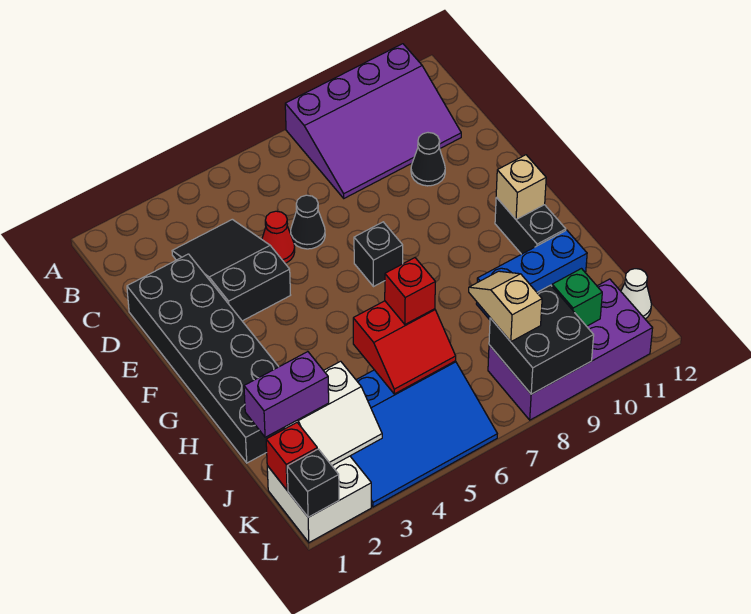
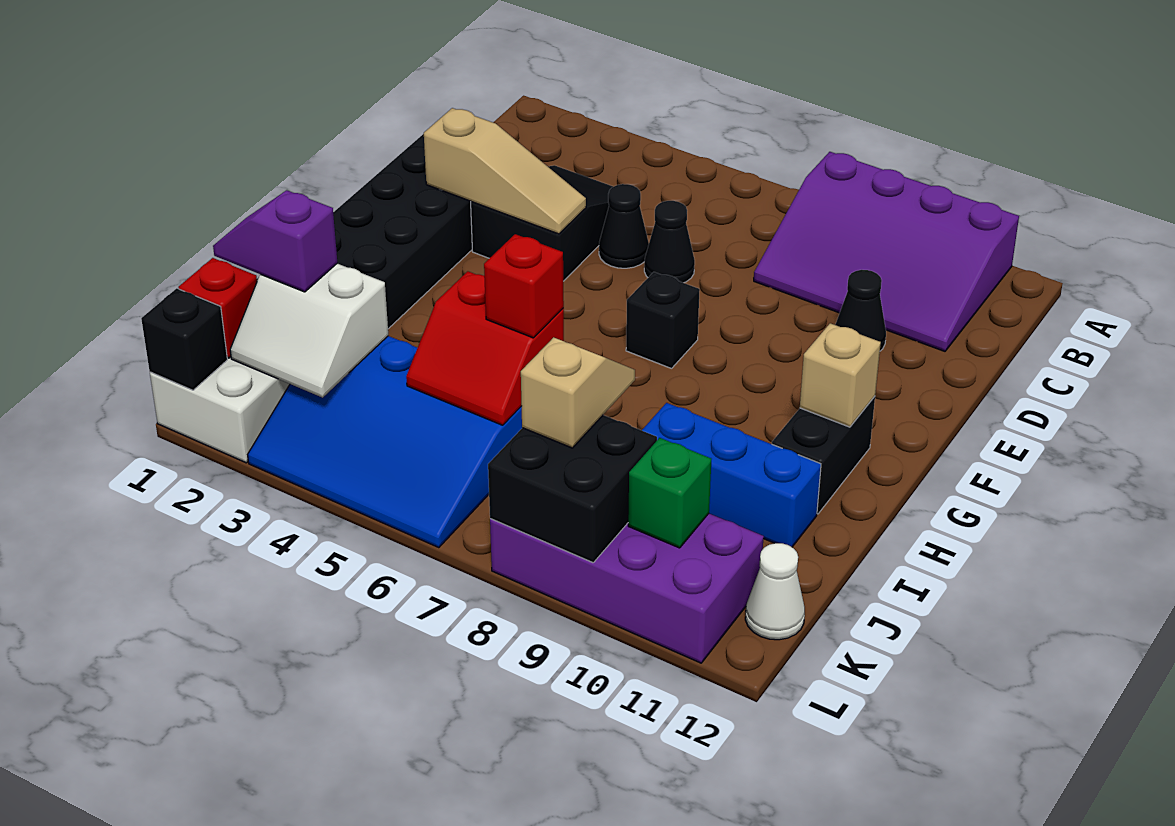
red cone D5 level 1 -> black cone D5 level 1
none -> tan slope E2:E4 level 2 top 2
purple brick J1:J2 level 3 -> purple slope J1:J2 level 3 top 2

